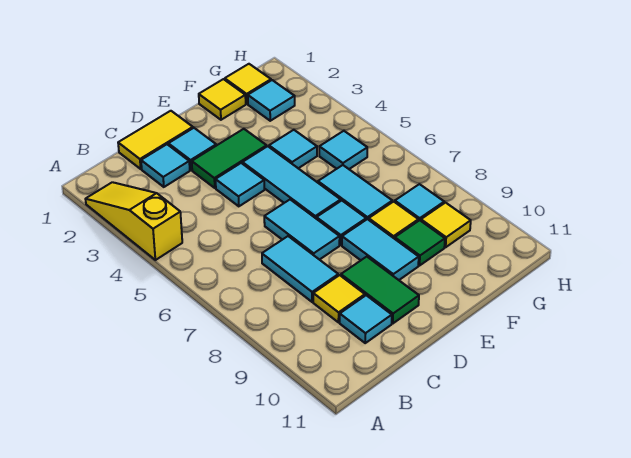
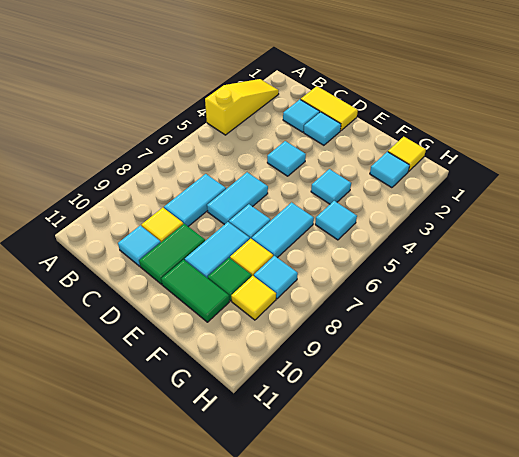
green tile D3:E3 level 1 -> green tile E10:F10 level 1
cyan tile E4:E6 level 1 -> none
yellow tile F1 level 1 -> none

